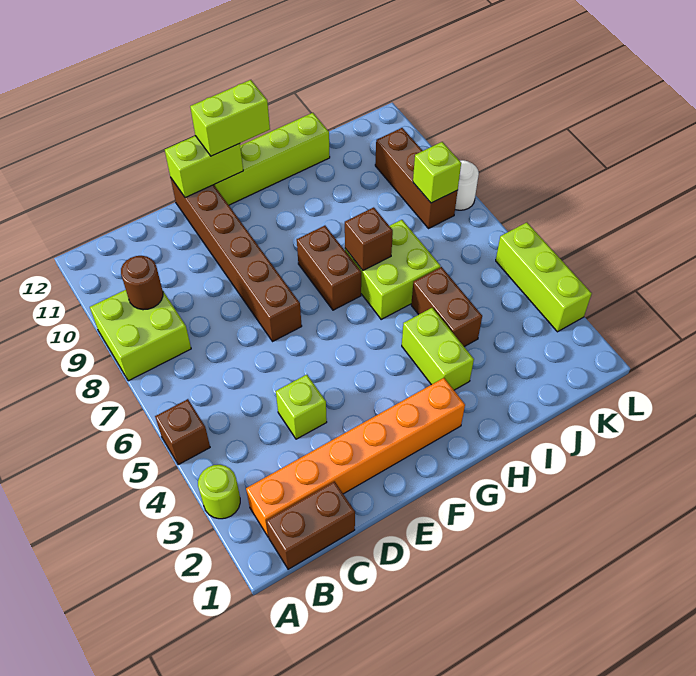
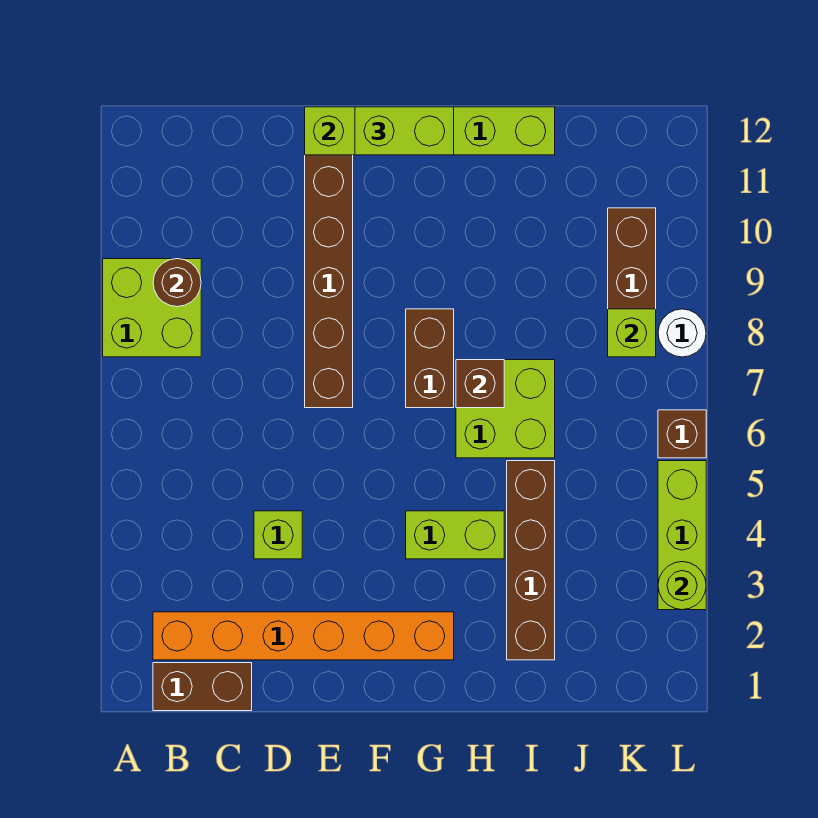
lime round brick A3 level 1 -> lime round brick L3 level 2
brown brick A5 level 1 -> brown brick L6 level 1
lime brick H3:H4 level 1 -> lime brick G4:H4 level 1
brown brick I4:I5 level 1 -> brown brick I2:I5 level 1

